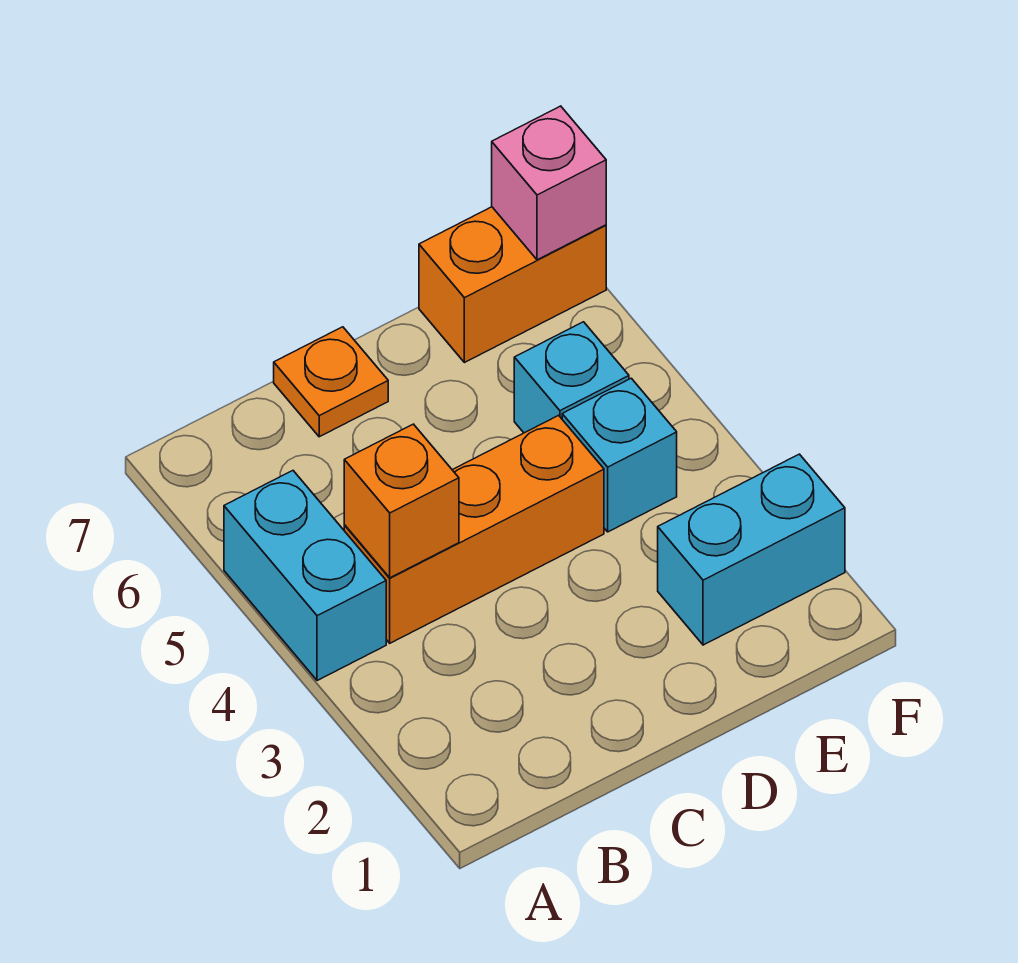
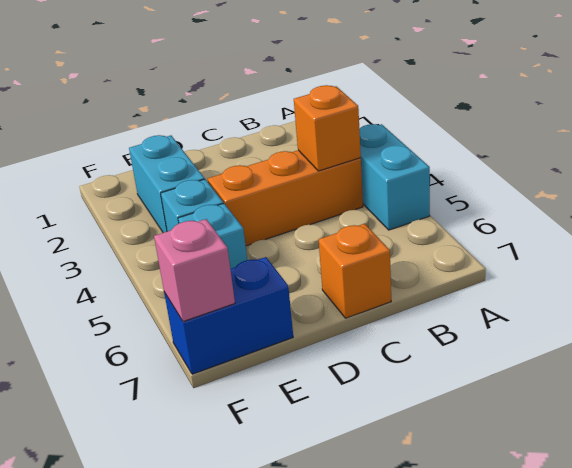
orange plate C7 level 1 -> orange brick C7 level 1
cyan brick E2:F2 level 1 -> cyan brick E2:E3 level 1
orange brick E7:F7 level 1 -> blue brick E7:F7 level 1

